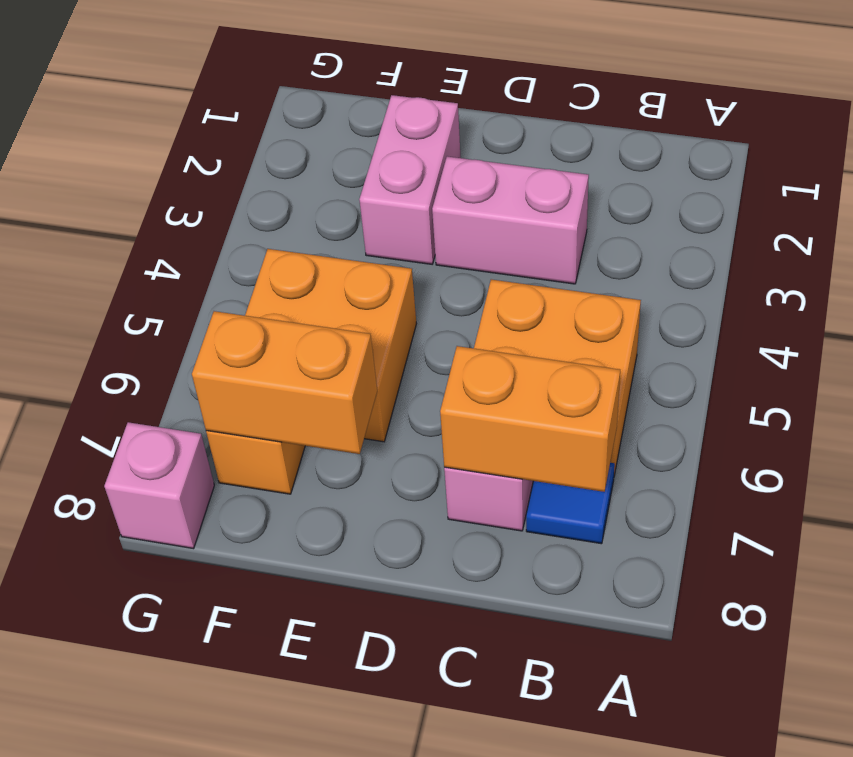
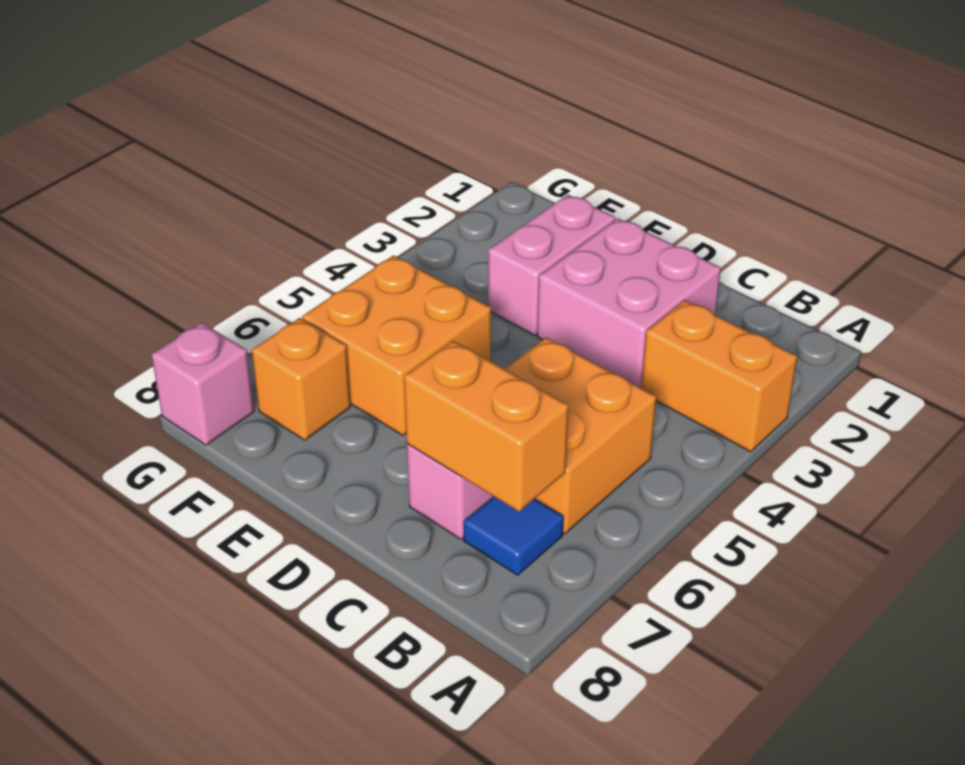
pink brick C3:D3 level 1 -> pink brick C2:D3 level 1
orange brick E7:F7 level 2 -> orange brick A3:B3 level 1

